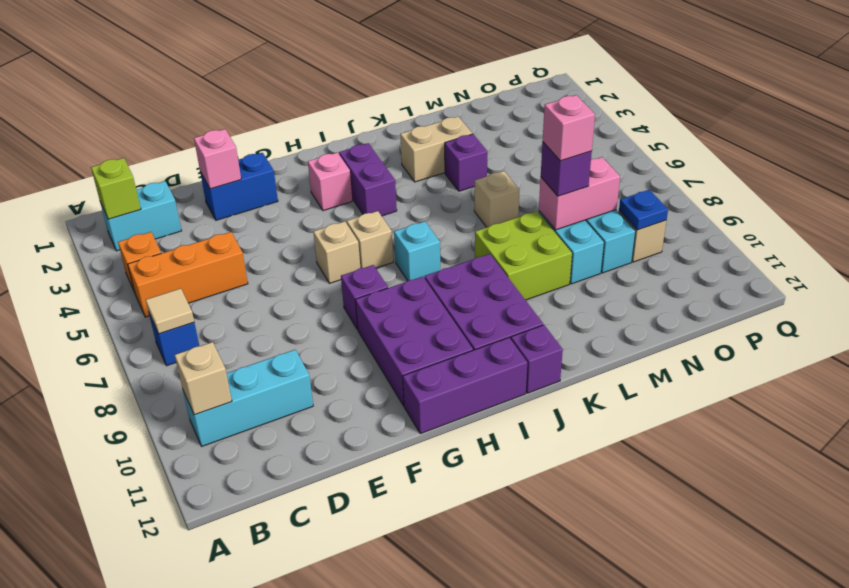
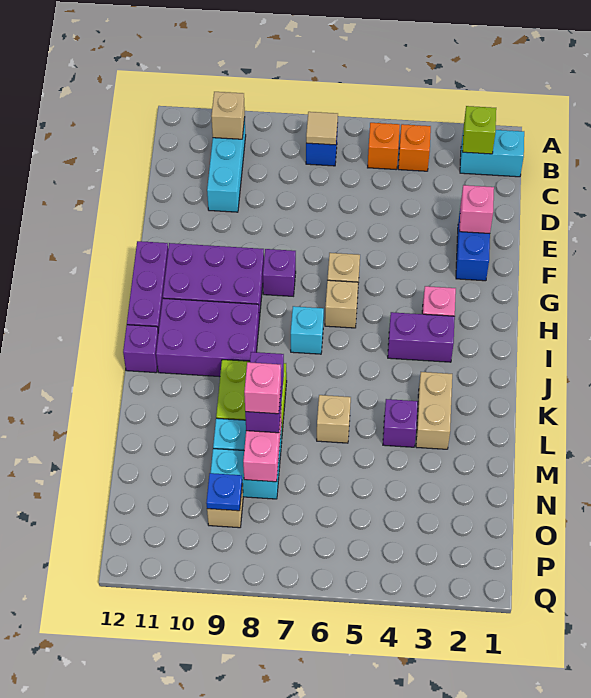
cyan brick B2:C2 level 1 -> cyan brick B1:B2 level 1
orange brick B5:D5 level 1 -> orange brick B5 level 1
purple brick M8 level 3 -> purple brick L8:M8 level 3

